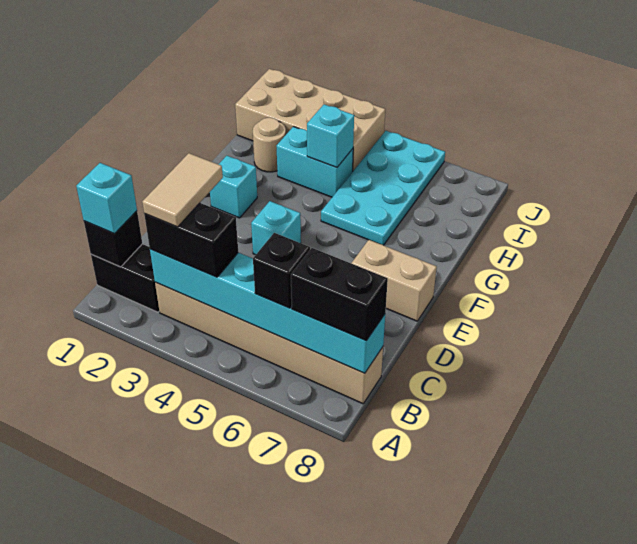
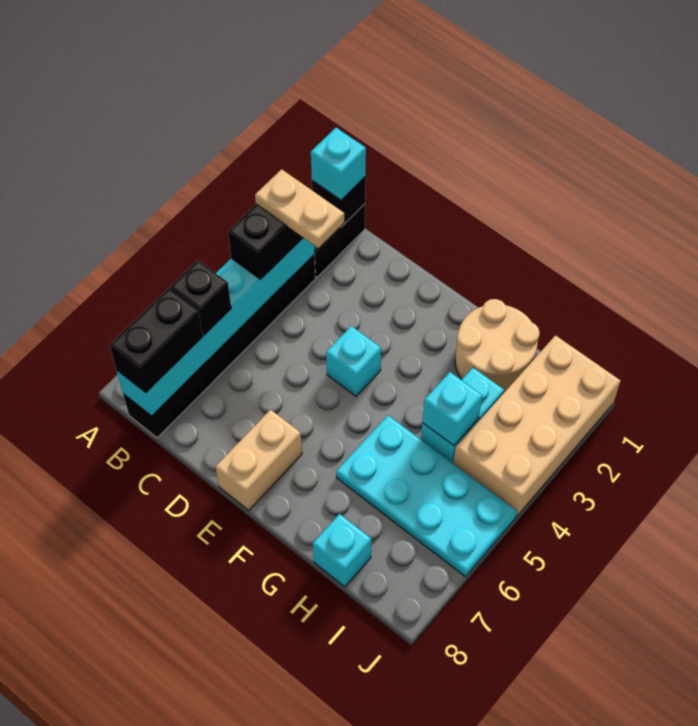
tan brick B3:B8 level 1 -> black brick B3:B8 level 1
tan tile B3:C3 level 4 -> tan plate B3:C3 level 4
cyan brick F2 level 1 -> cyan brick H8 level 1
tan round brick H2 level 1 -> tan round brick G1:H2 level 1

